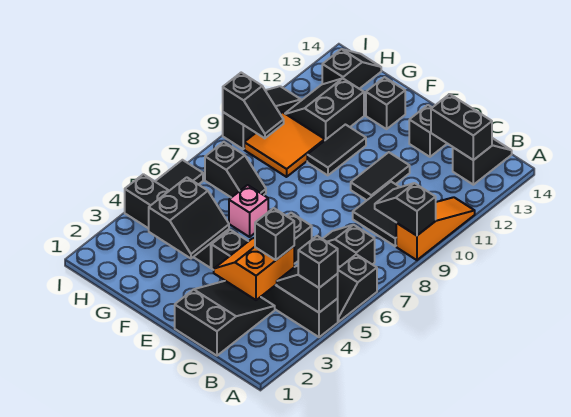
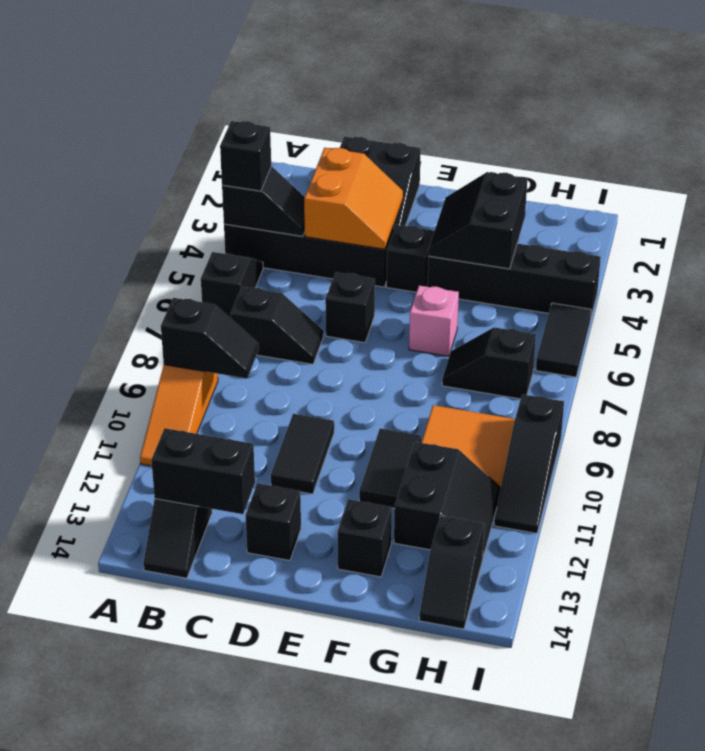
black tile B9:C10 level 1 -> none
black brick C4 level 3 -> none
black slope H9:I9 level 2 top I -> none

